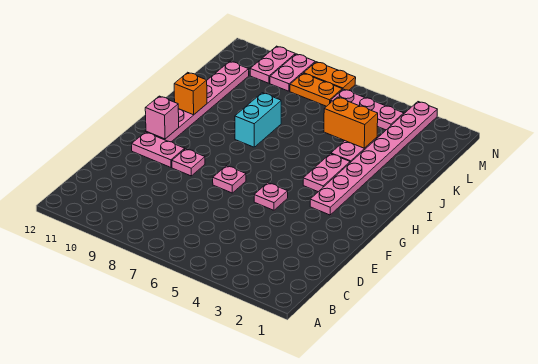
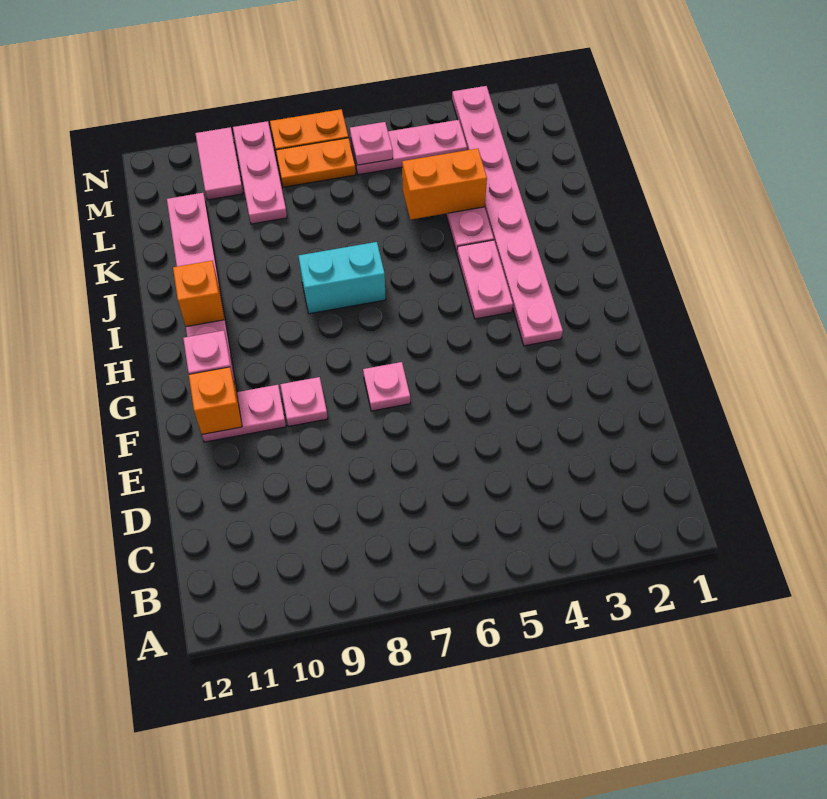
pink plate F5 level 1 -> pink plate M6 level 2
none -> orange brick F11 level 2
cyan brick I8:J8 level 1 -> cyan brick I7:I8 level 1
pink plate M9:N9 level 1 -> pink plate L9:N9 level 1
pink plate M10:N10 level 1 -> pink tile M10:N10 level 1

